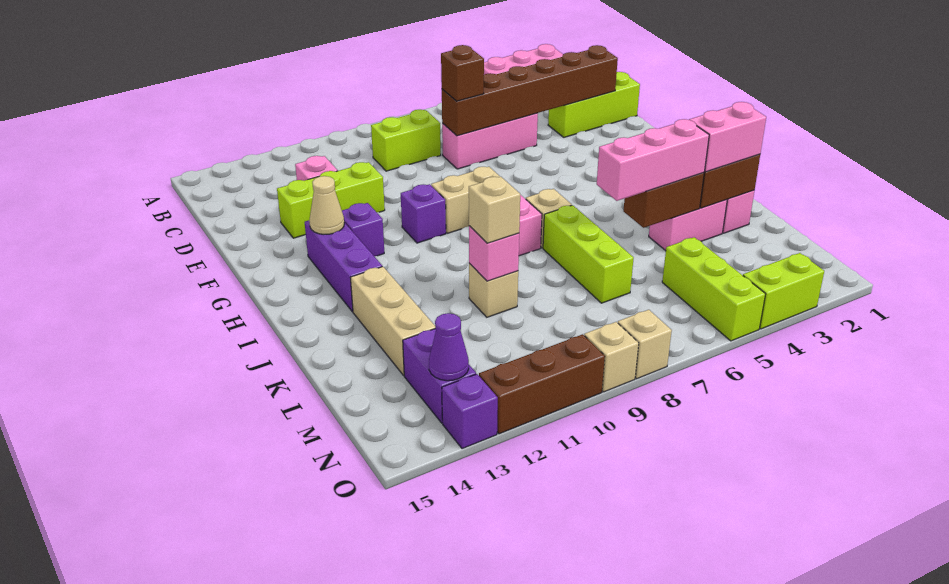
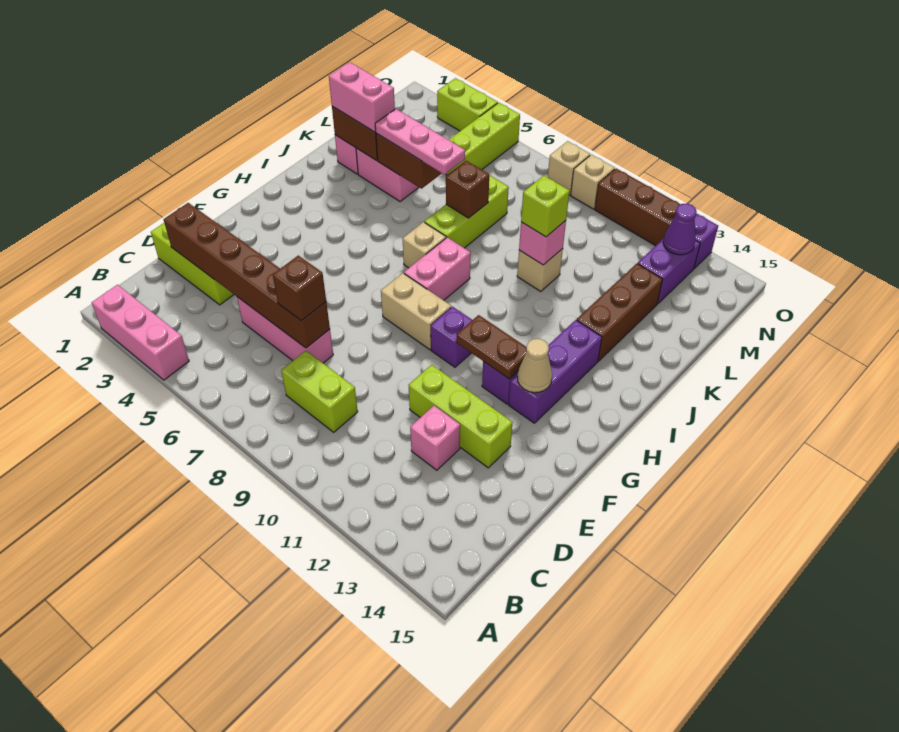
none -> brown plate G11:G12 level 2
tan brick J13:L13 level 1 -> brown brick J13:L13 level 1
pink brick K4:K6 level 3 -> pink plate K4:K6 level 3
none -> brown brick K7 level 2
tan brick K10 level 3 -> lime brick K10 level 3

